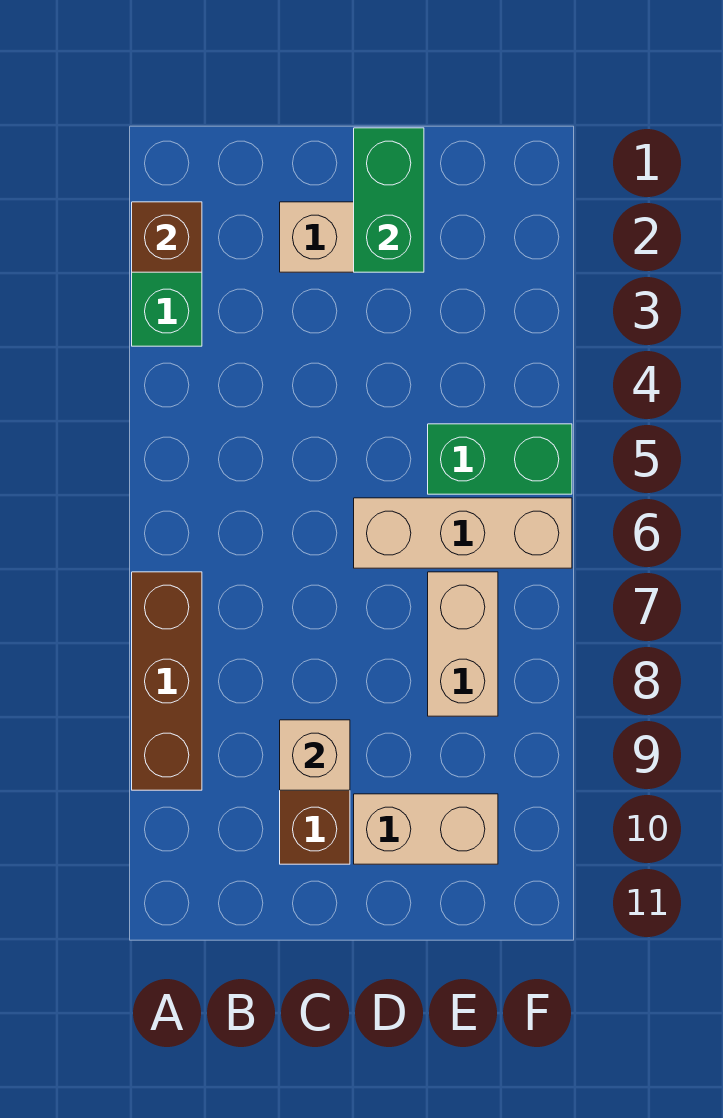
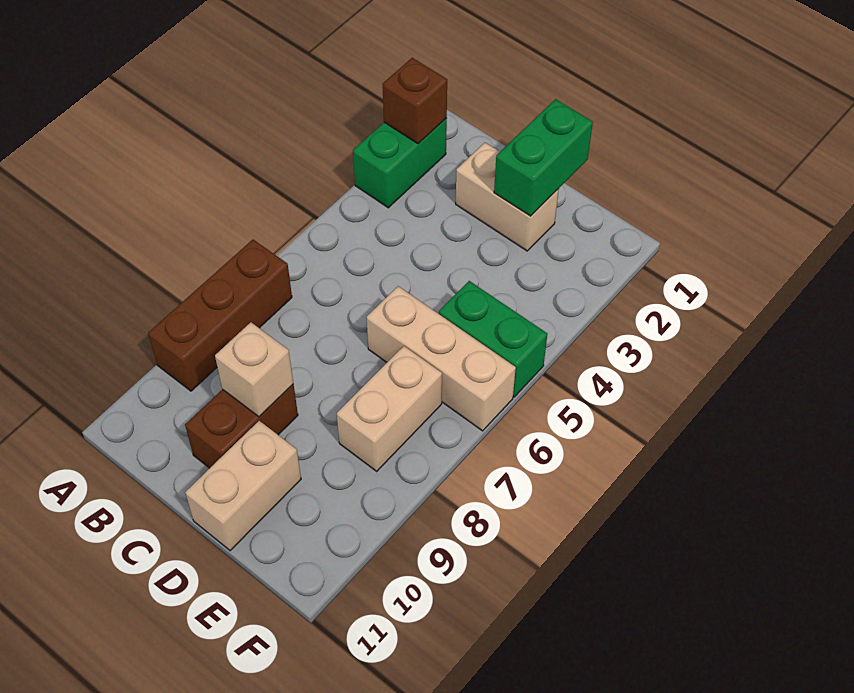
tan brick D10:E10 level 1 -> tan brick D10:D11 level 1

